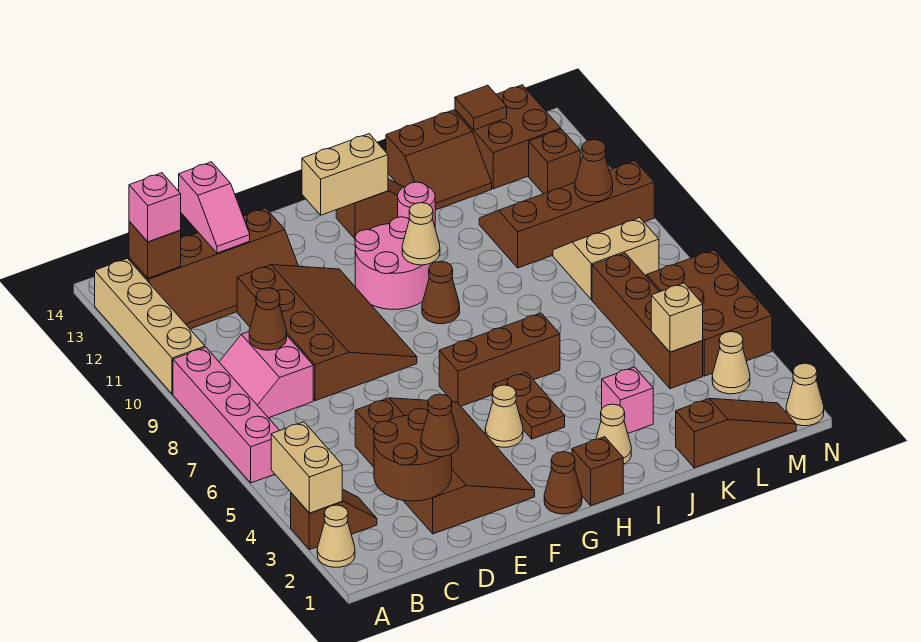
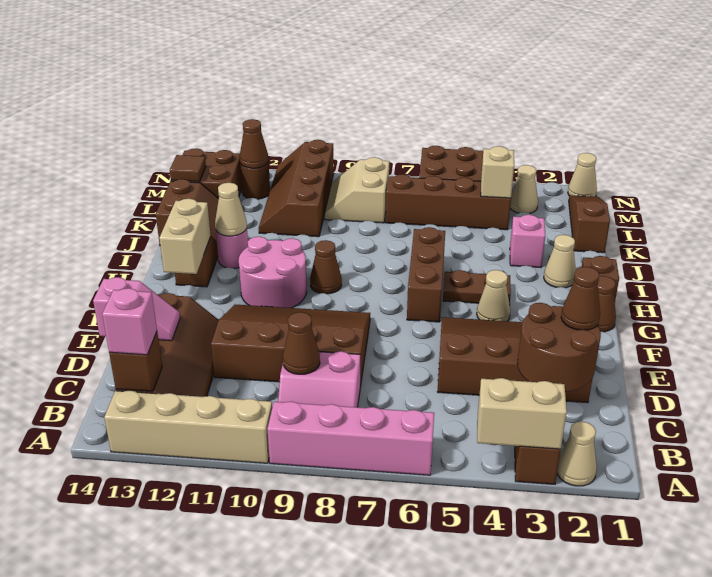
tan cone H10 level 2 -> tan cone I12 level 2
brown cone M10 level 2 -> brown cone M12 level 2
brown brick M12 level 1 -> brown round brick M12 level 1

